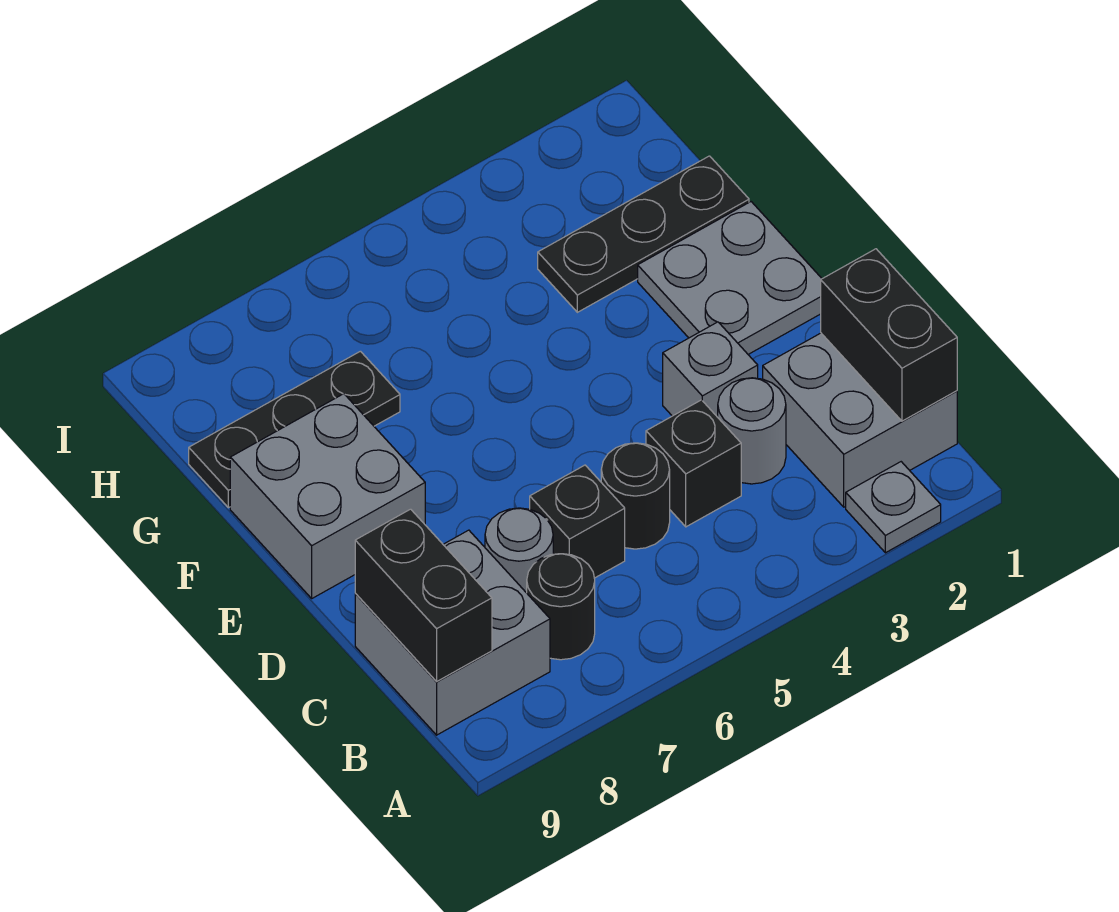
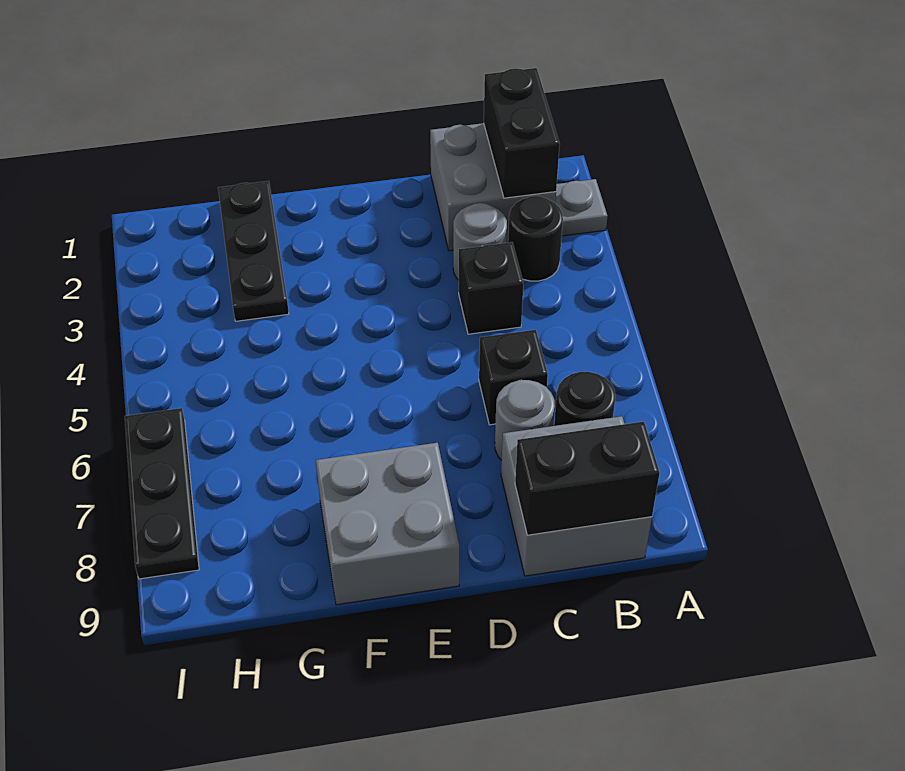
black brick B1:C1 level 2 -> black brick B1:B2 level 2
black round brick C5 level 1 -> black round brick B3 level 1
grey brick D3 level 1 -> none
grey plate E1:F2 level 1 -> none
black plate G7:G9 level 1 -> black plate I6:I8 level 1

